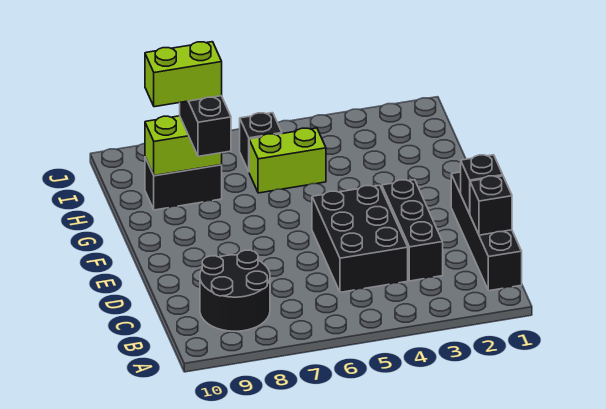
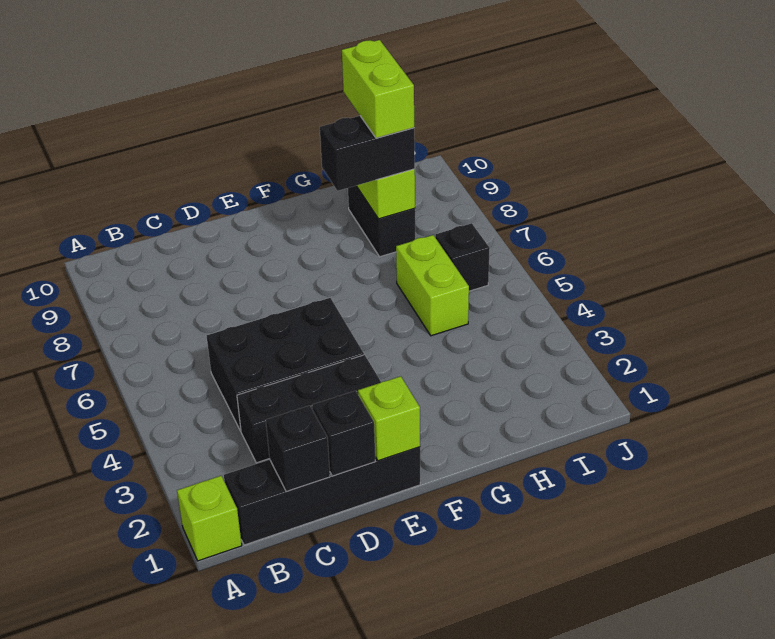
none -> lime brick A1 level 1
black round brick B8:C9 level 1 -> none
none -> lime brick E1 level 2

